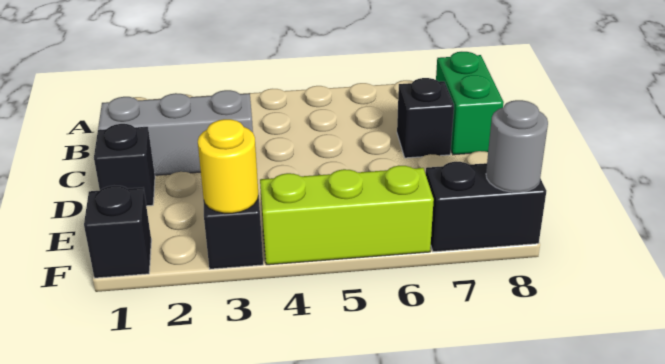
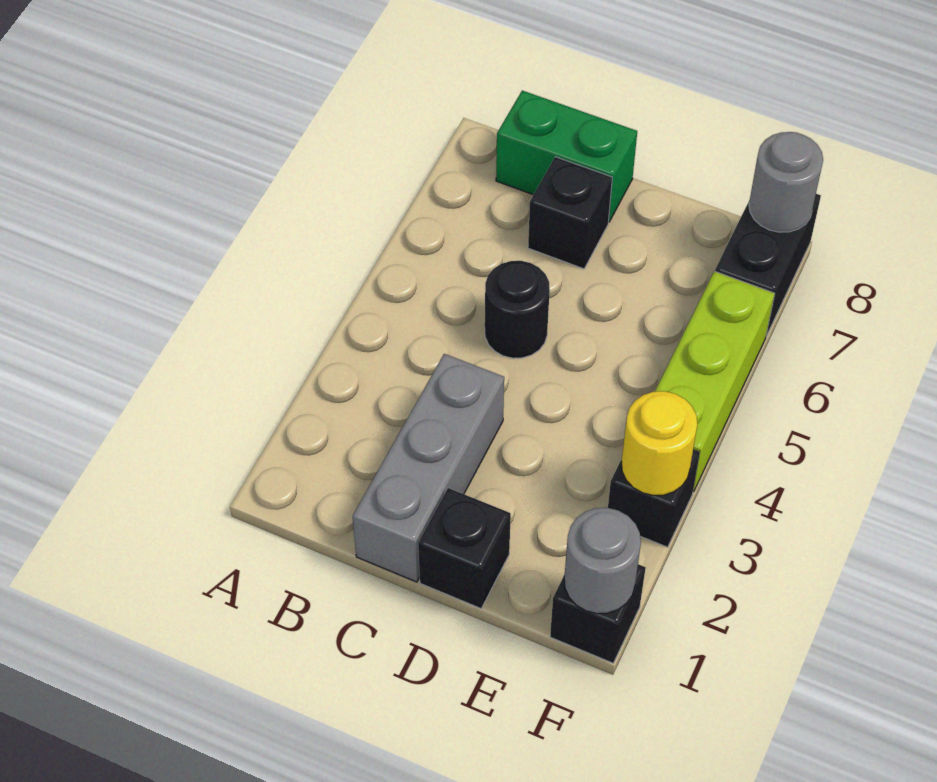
none -> black round brick C5 level 1
none -> grey round brick F1 level 2

